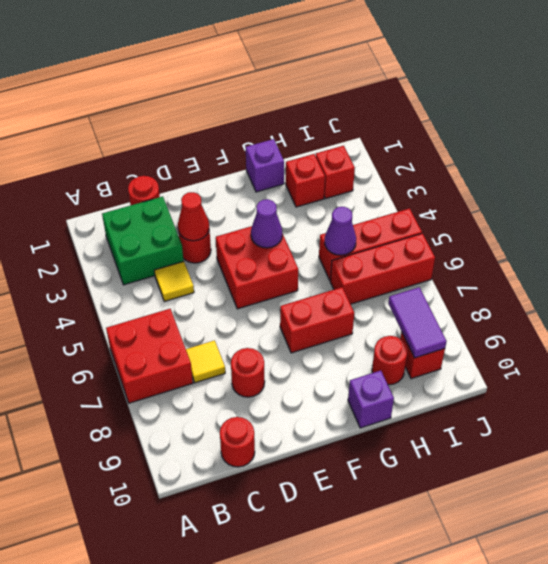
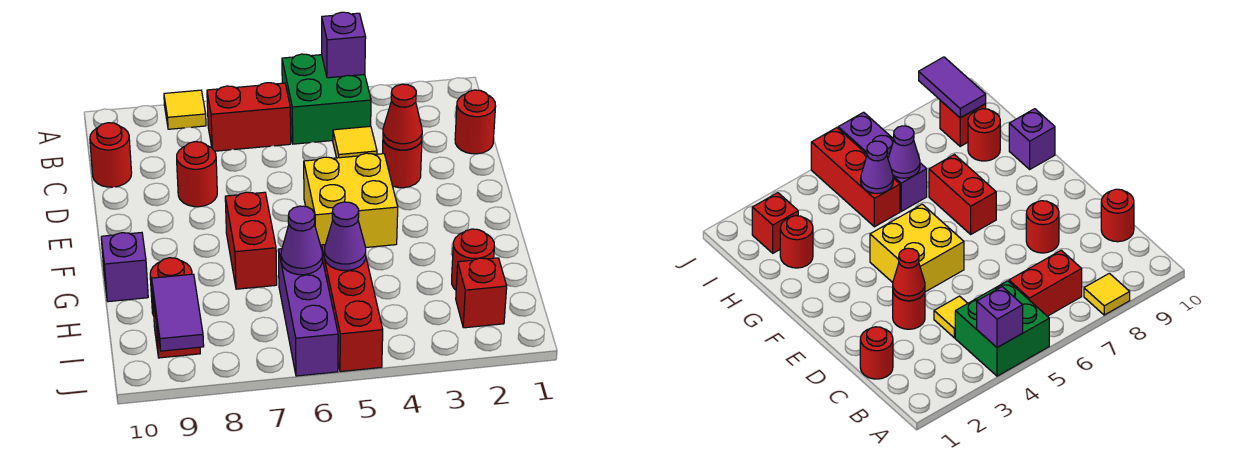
red brick A6:B7 level 1 -> red brick B6:B7 level 1
green brick B2:C3 level 1 -> green brick A4:B5 level 1
yellow tile C7 level 1 -> yellow tile A8 level 1
red brick E4:F5 level 1 -> yellow brick E4:F5 level 1
purple cone F4 level 2 -> purple cone H6 level 2
purple brick G1 level 1 -> purple brick A4 level 2
red brick H2 level 1 -> red round brick H2 level 1
red brick H6:J6 level 1 -> purple brick H6:J6 level 1
purple tile I8:I9 level 2 -> purple tile I9:J9 level 2

